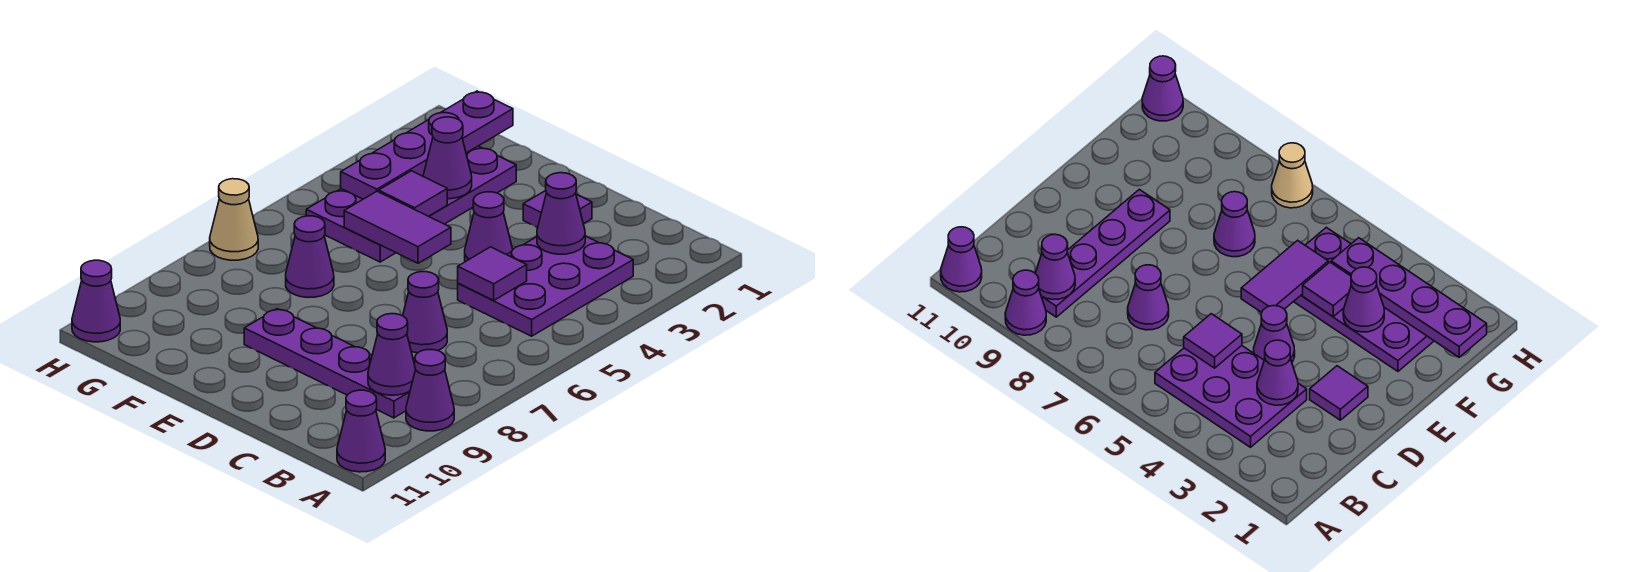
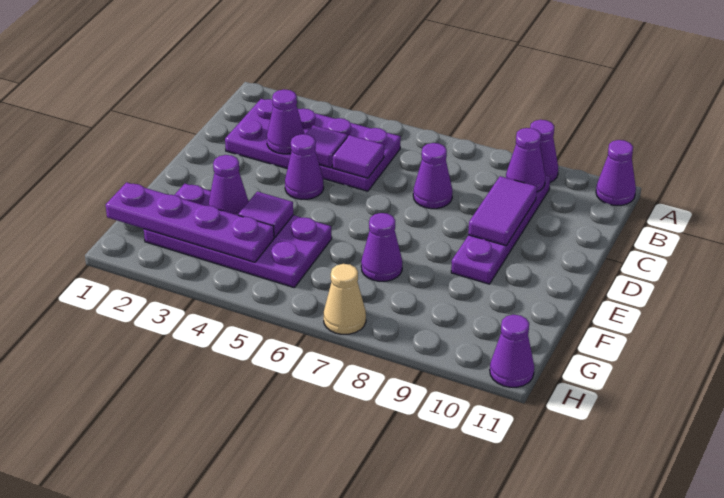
purple plate B3:C5 level 1 -> purple plate B2:C5 level 1
purple tile D2 level 1 -> purple tile C4 level 2
purple tile E5:F5 level 2 -> purple tile C9:D9 level 2

